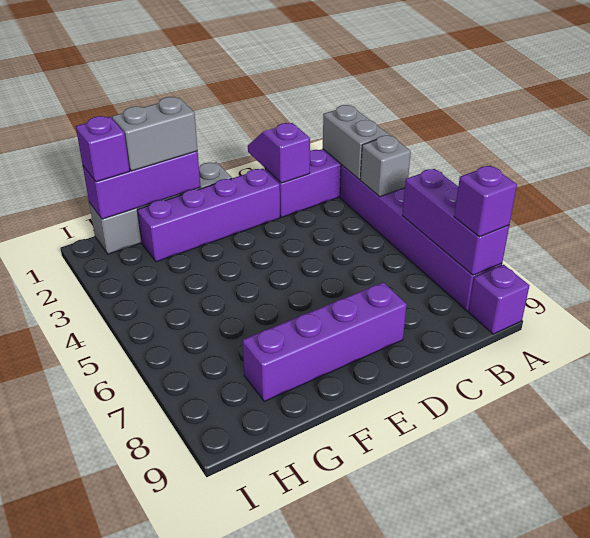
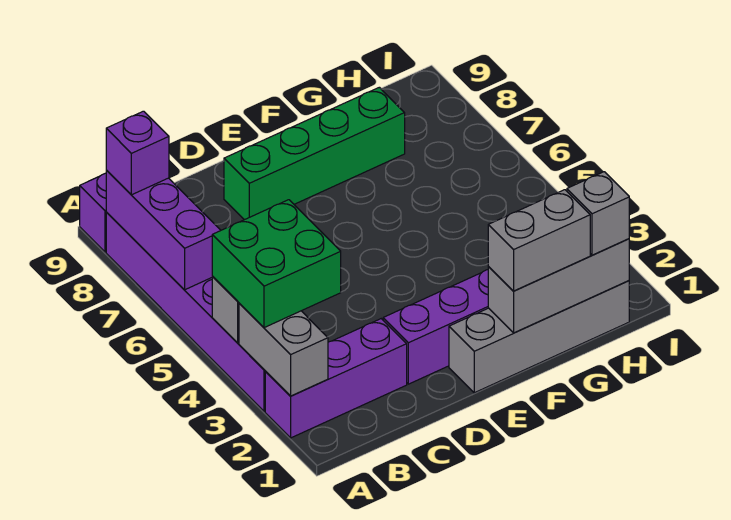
none -> green brick A3:B4 level 3
purple slope C1:C2 level 2 top 2 -> none
purple brick D8:G8 level 1 -> green brick D8:G8 level 1
purple brick F1:H1 level 2 -> grey brick F1:H1 level 2
purple brick H1 level 3 -> grey brick H1 level 3

